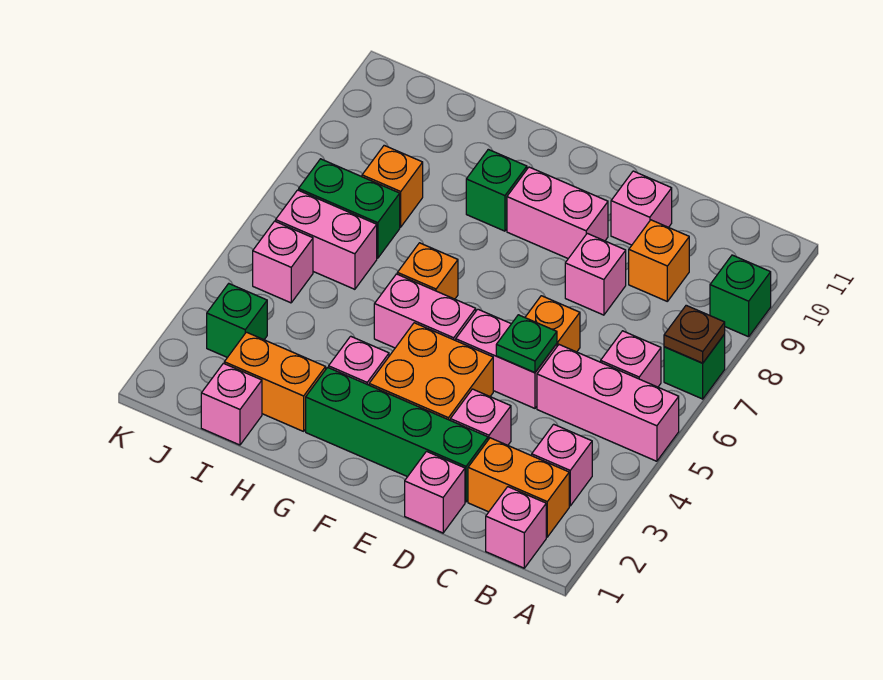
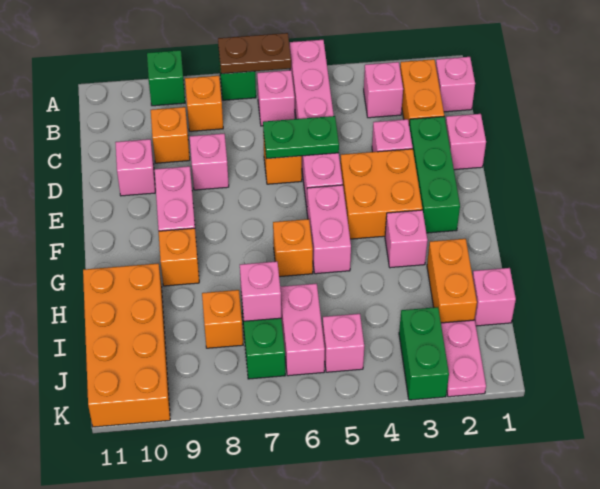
brown plate A7 level 2 -> brown plate A6:A7 level 2
none -> orange brick B8 level 1
green brick D2:G2 level 1 -> green brick D2:F2 level 1
green plate D5 level 2 -> green plate D5:D6 level 2
green brick G9 level 1 -> orange brick G9 level 1
none -> orange brick H10:K11 level 1
none -> pink brick I7 level 2
none -> pink plate J2:K2 level 1
green brick J3 level 1 -> green brick J3:K3 level 1

